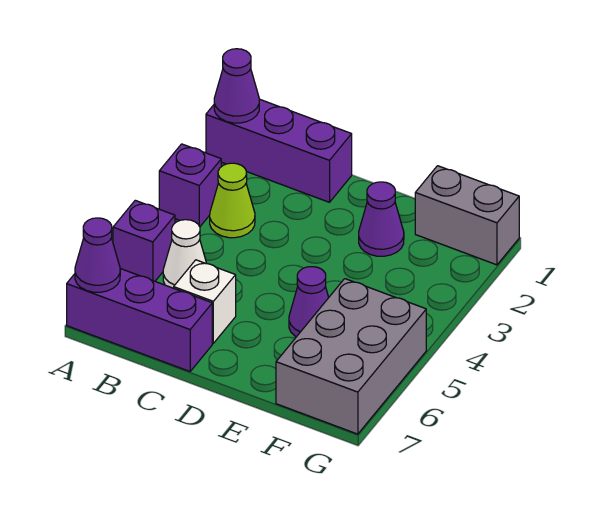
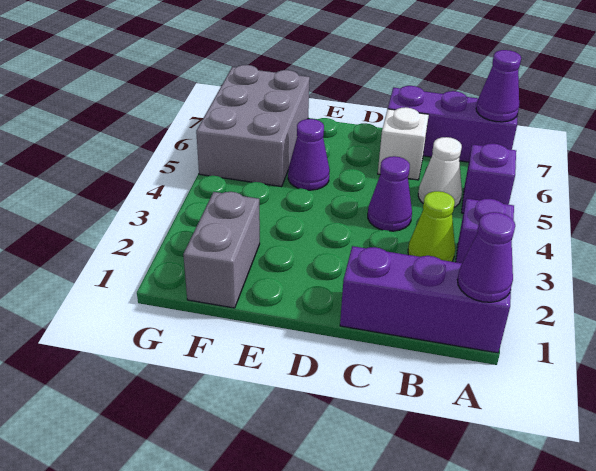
purple cone E2 level 1 -> purple cone C4 level 1
grey brick F1:G1 level 1 -> grey brick F1:F2 level 1

